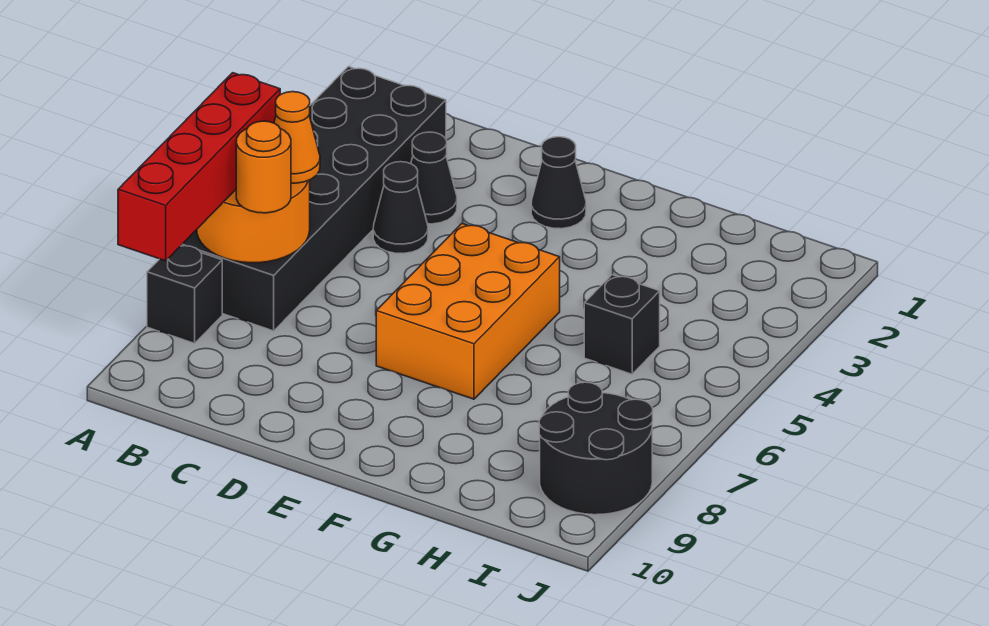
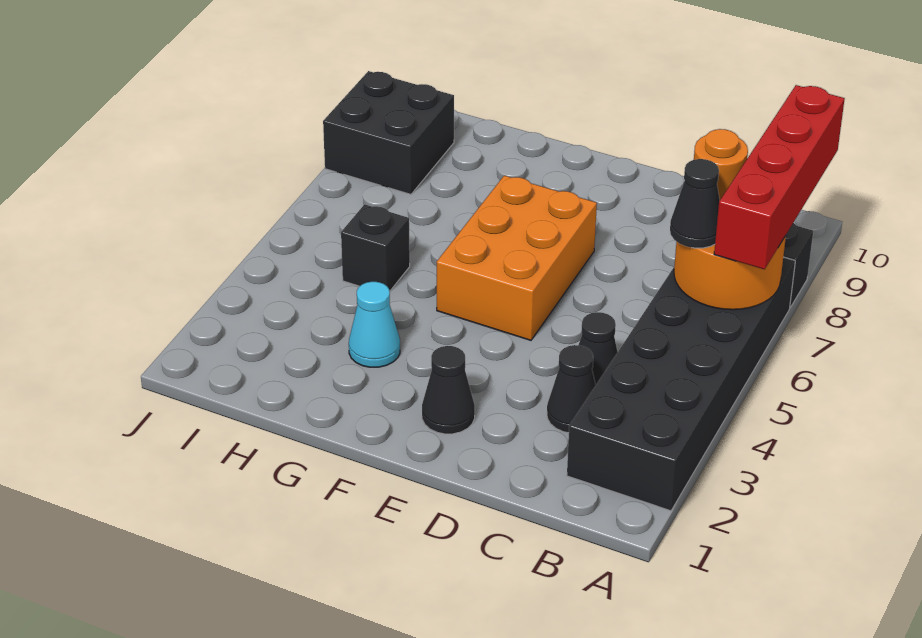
orange cone B6 level 3 -> black cone B6 level 3
none -> cyan cone G3 level 1
black round brick I8:J9 level 1 -> black brick I8:J9 level 1

